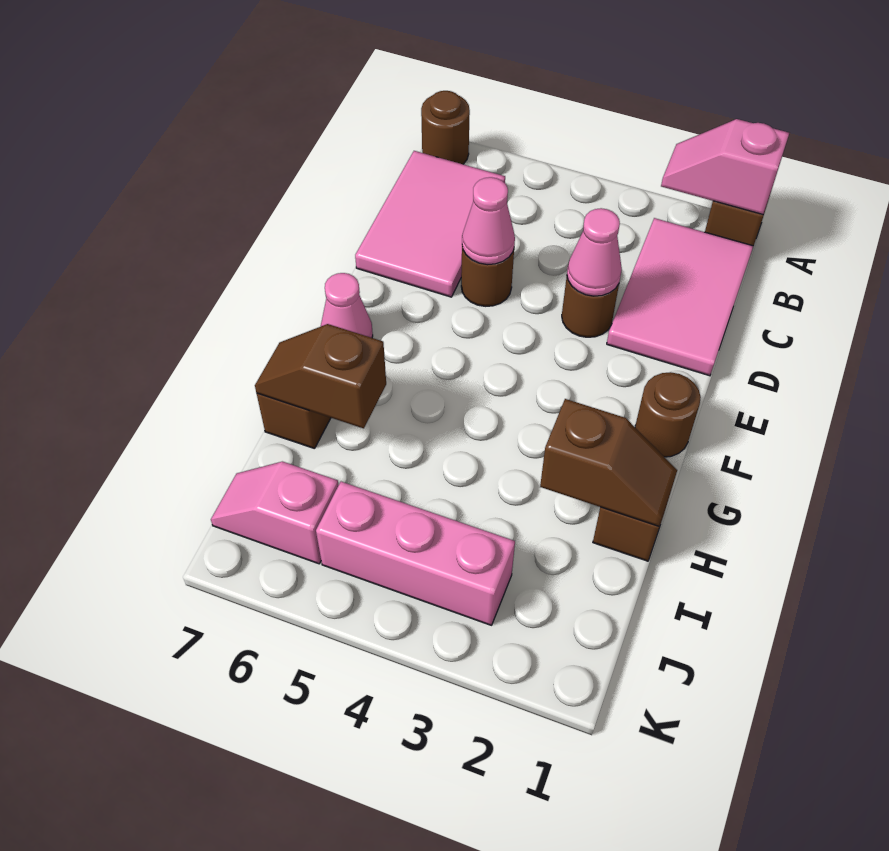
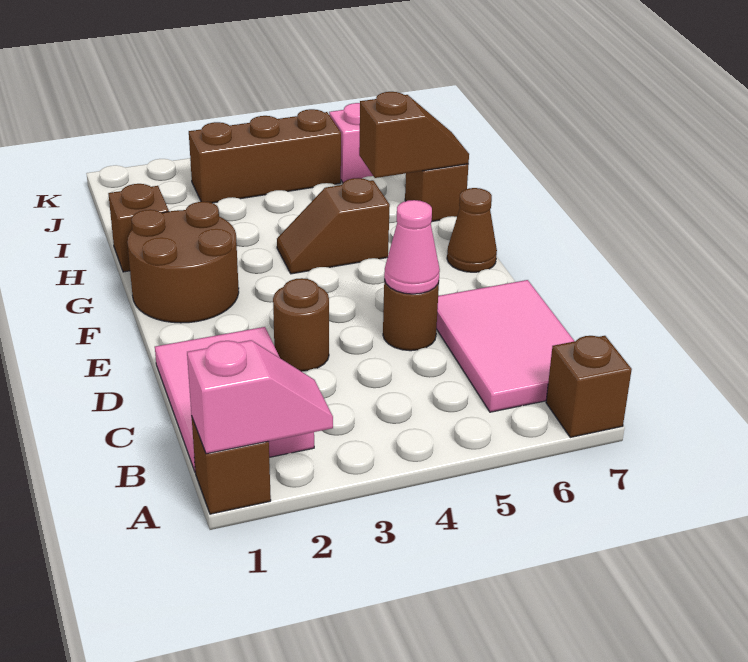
brown round brick A7 level 1 -> brown brick A7 level 1
pink cone D3 level 2 -> none
brown round brick F1 level 1 -> brown round brick F1:G2 level 1
pink cone F7 level 1 -> brown cone F7 level 1
brown slope H1:H2 level 2 top 2 -> brown slope G4:G5 level 1 top 5
pink brick J3:J5 level 1 -> brown brick J3:J5 level 1

